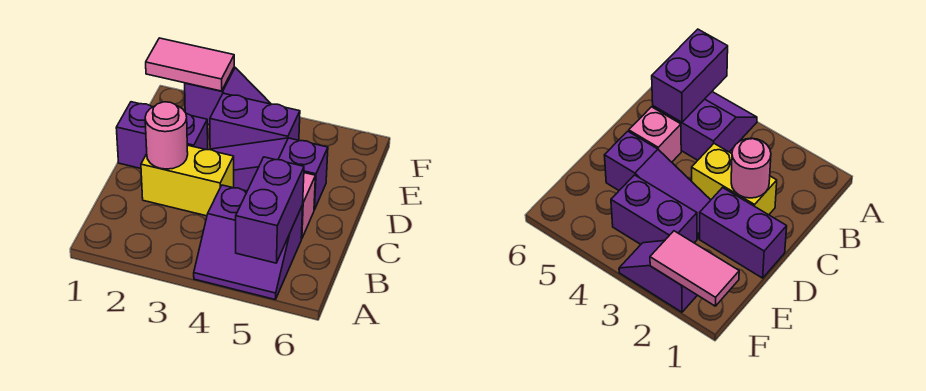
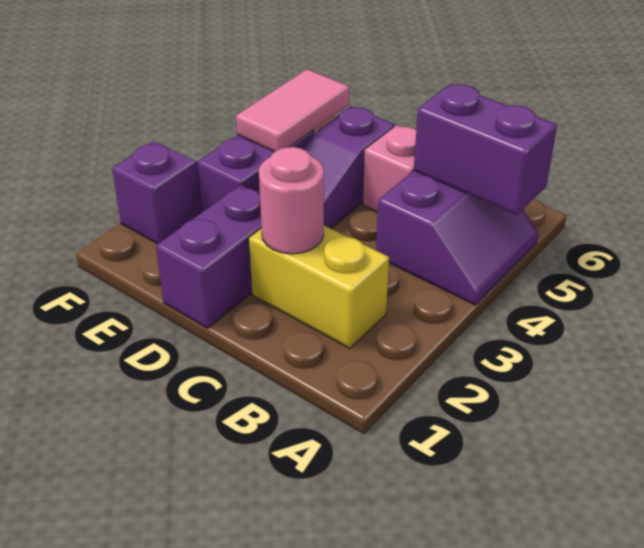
yellow brick C2:C3 level 1 -> yellow brick B2:C2 level 1
pink tile F1:F2 level 2 -> pink tile E4:E5 level 2

